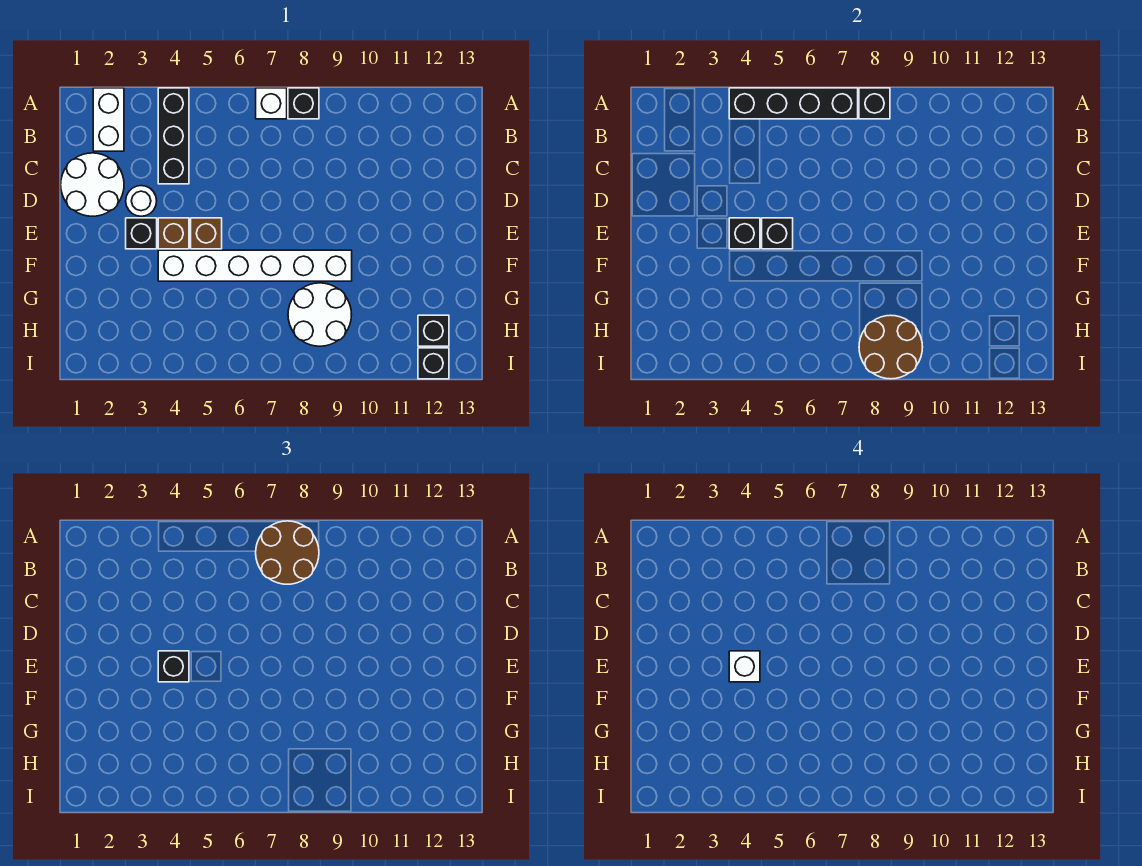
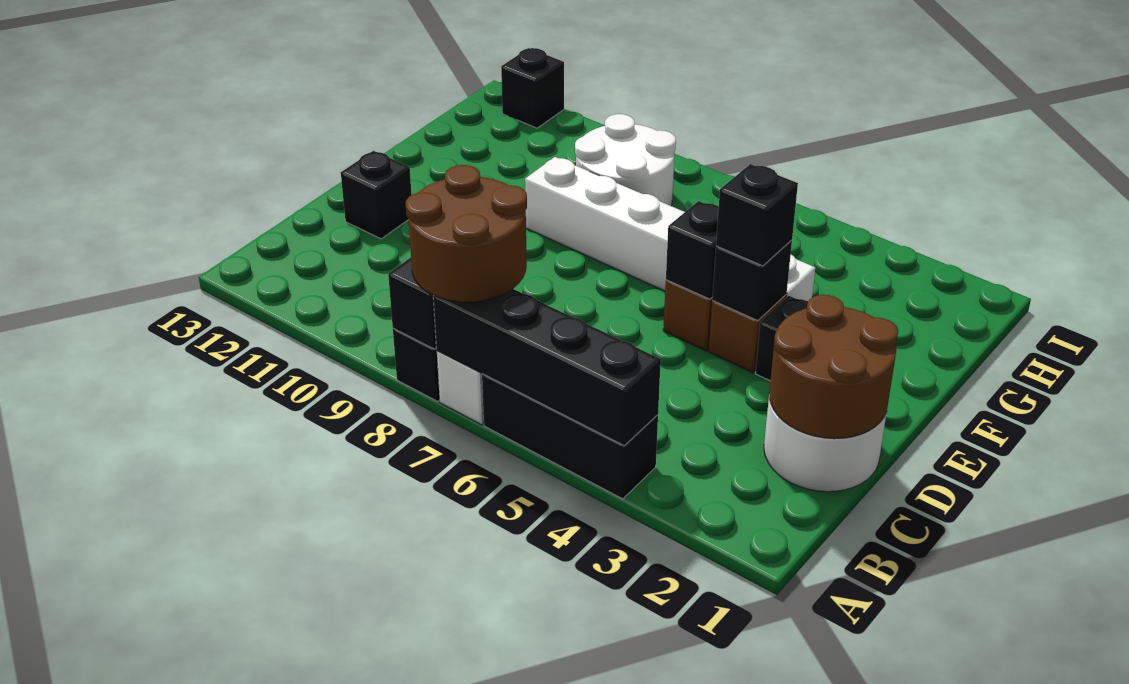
white brick A2:B2 level 1 -> none
black brick A4:C4 level 1 -> black brick A4:A6 level 1
white round brick D3 level 1 -> none
white brick E4 level 4 -> none
brown round brick H8:I9 level 2 -> brown round brick C1:D2 level 2
black brick H12 level 1 -> black brick D12 level 1

